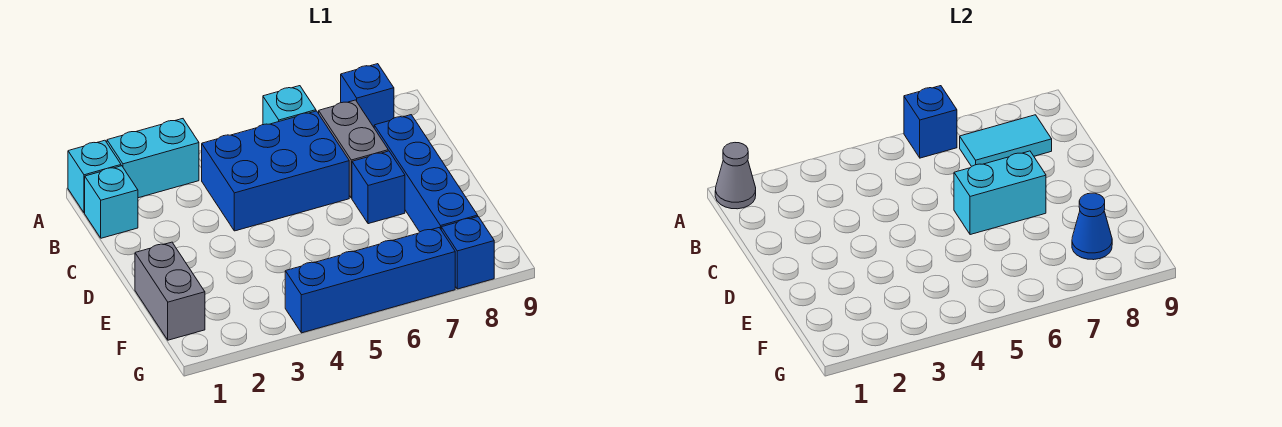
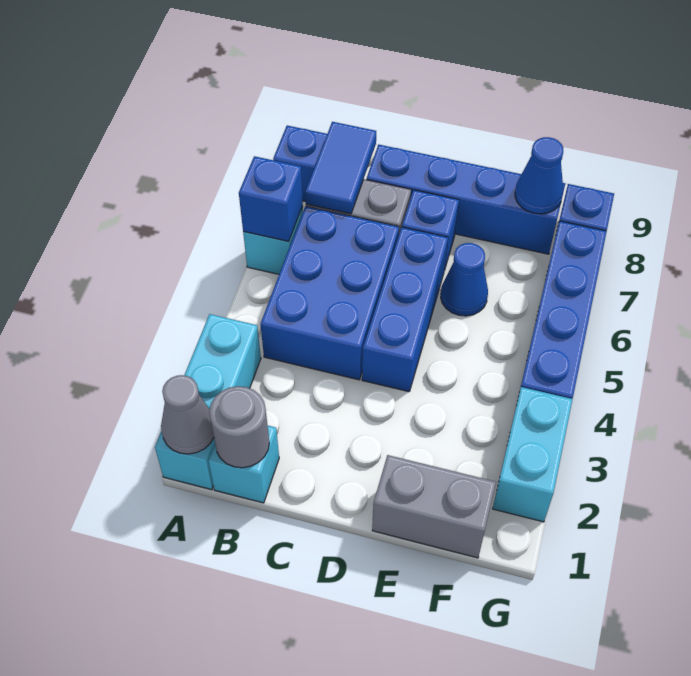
none -> grey round brick B1 level 2
cyan tile B7:B8 level 2 -> blue tile B7:B8 level 2
none -> blue brick D4:D6 level 1
cyan brick D6:D7 level 2 -> cyan brick G2:G3 level 1
none -> blue cone E6 level 1

